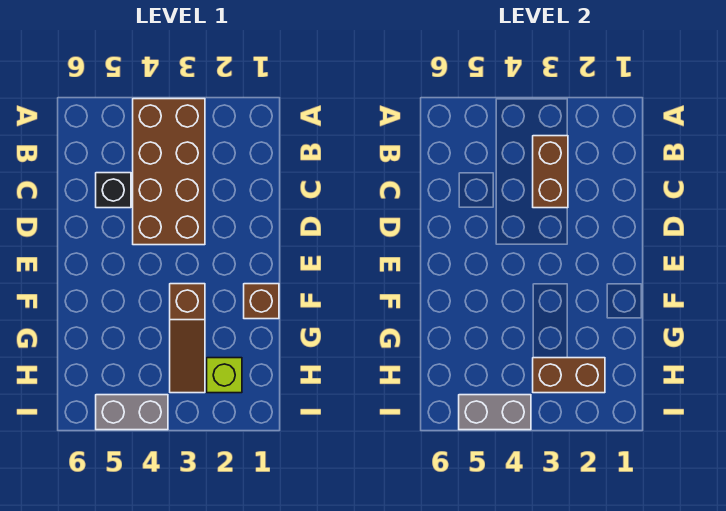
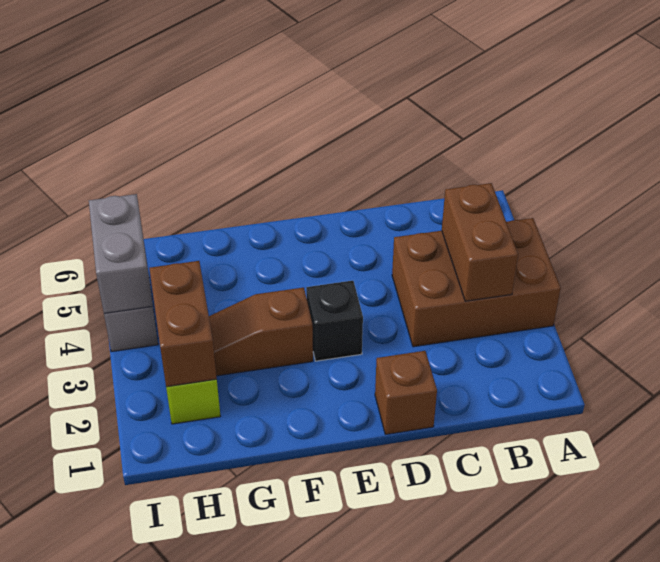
brown brick A3:D4 level 1 -> brown brick A3:C4 level 1
brown brick B3:C3 level 2 -> brown brick B3:B4 level 2
black brick C5 level 1 -> black brick E3 level 1
brown brick F1 level 1 -> brown brick D1 level 1

